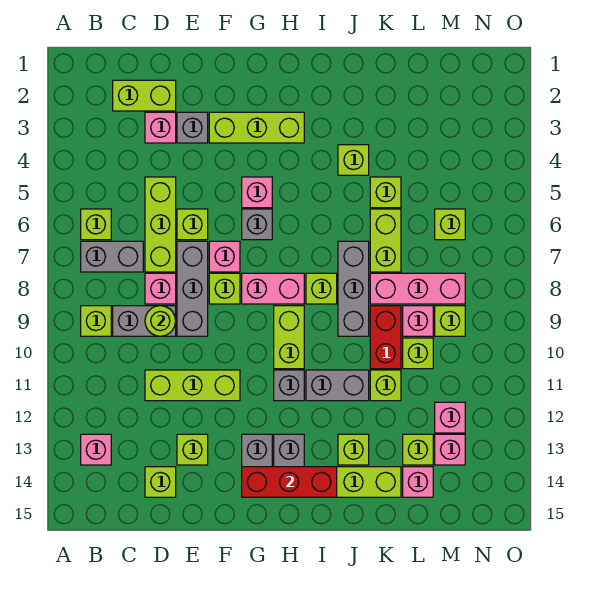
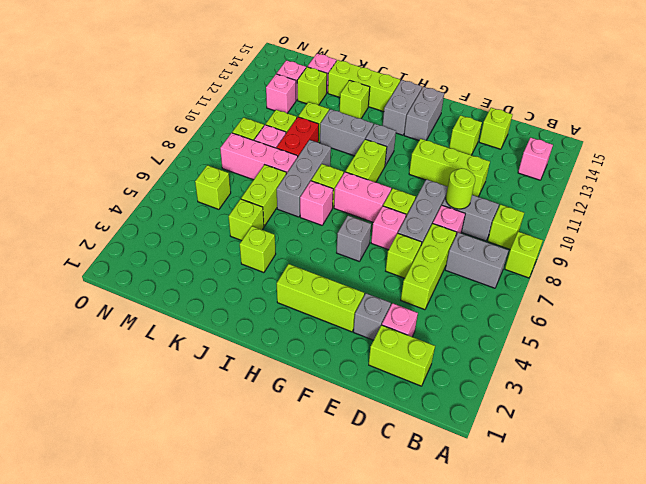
lime brick B6 level 1 -> lime brick A8 level 1
pink brick G5 level 1 -> pink brick I7 level 1
red brick G14:I14 level 2 -> none

